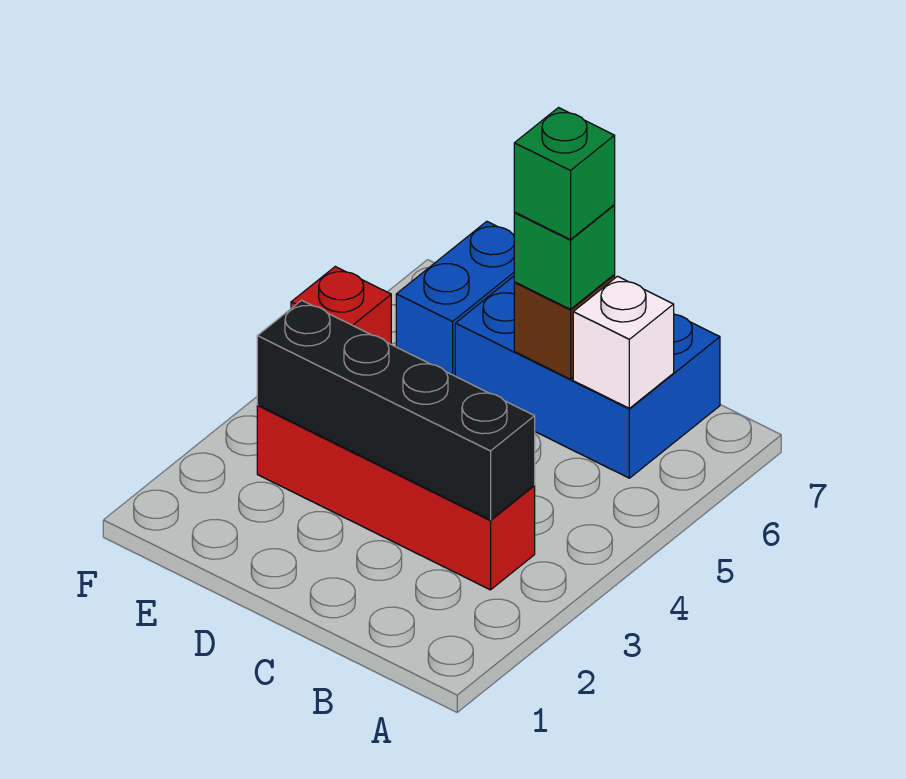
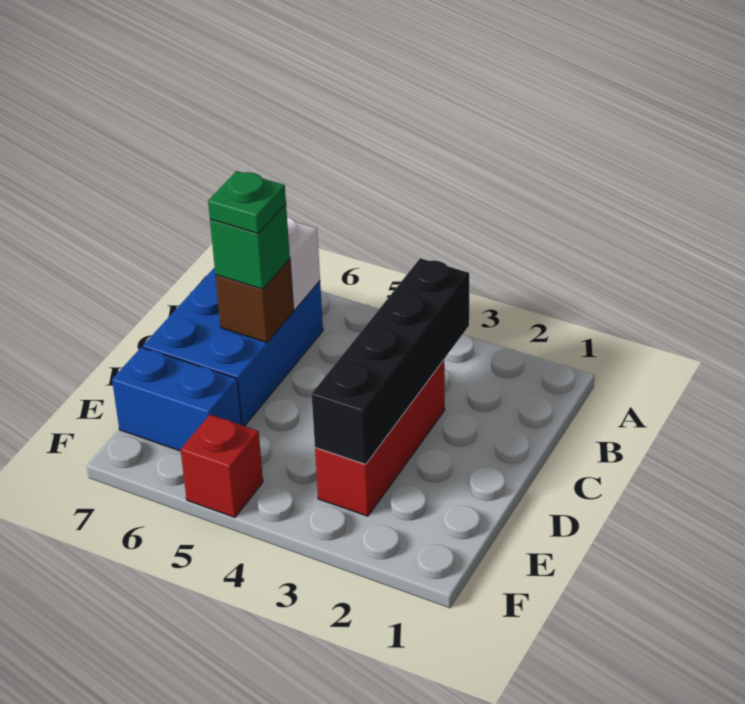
red brick B3:E3 level 1 -> red brick C3:E3 level 1
green brick C6 level 4 -> green plate C6 level 4

